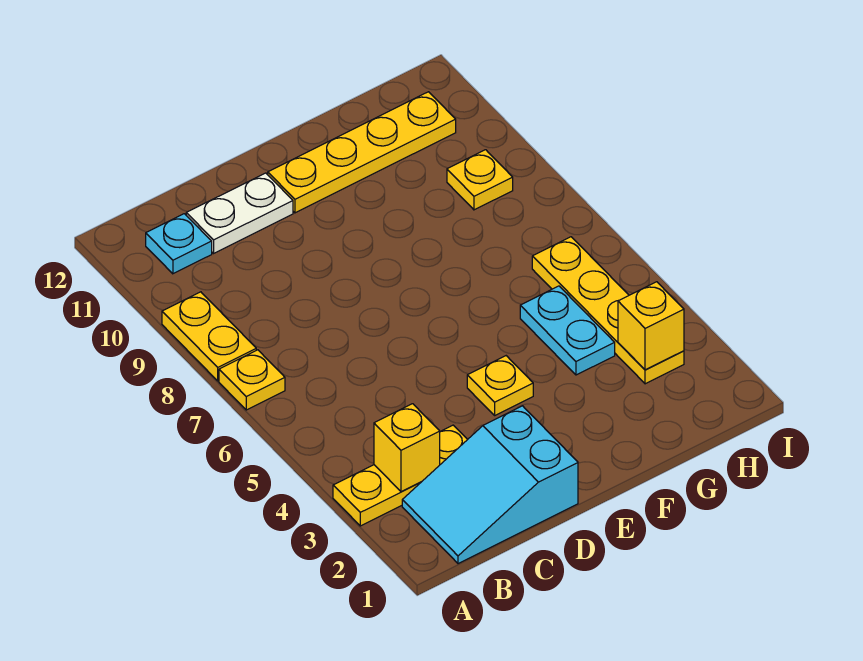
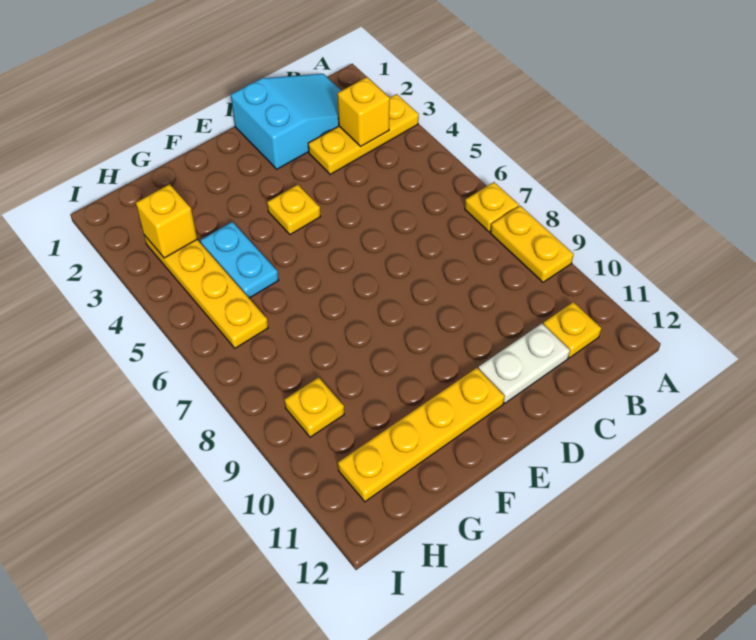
cyan plate B11 level 1 -> yellow plate B11 level 1

